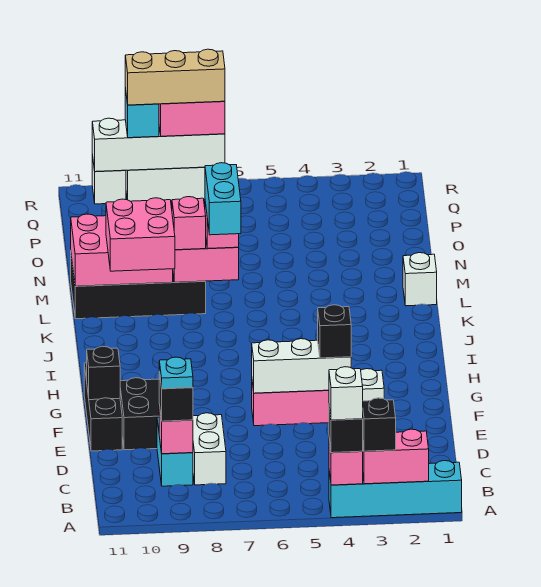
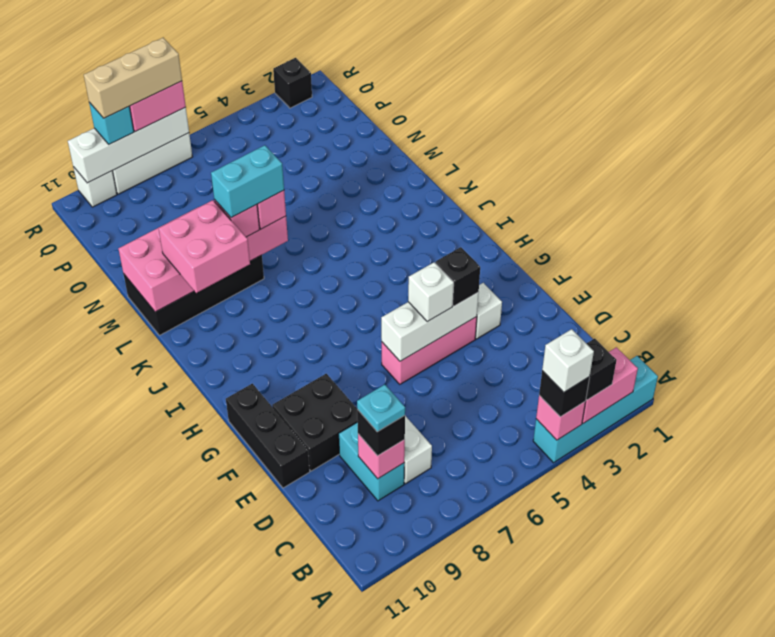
black brick F11 level 2 -> black brick R2 level 1
cyan brick K7:L7 level 4 -> cyan brick L7:L8 level 4
white brick L1 level 1 -> white brick F5 level 3

